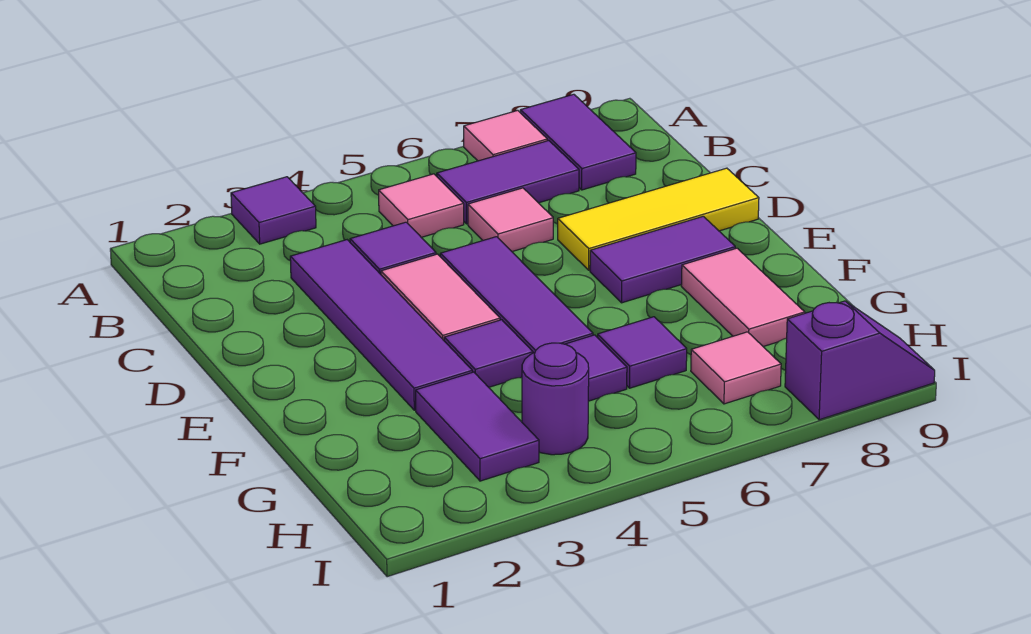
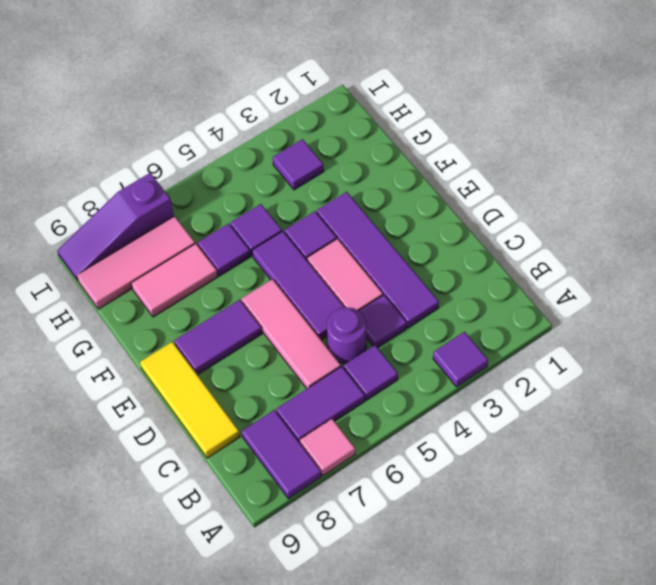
pink tile B5 level 1 -> purple tile B5 level 1
pink tile C6 level 1 -> pink tile C6:E6 level 1
yellow tile D7:D9 level 1 -> yellow tile C9:E9 level 1
pink tile F8:G8 level 1 -> pink tile G7:G8 level 1
purple tile G3:H3 level 1 -> purple tile H3 level 1
purple round brick H4 level 1 -> purple round brick C5 level 1
pink tile H7 level 1 -> pink tile H7:H9 level 1
purple slope I8:I9 level 1 top 8 -> purple slope I7:I9 level 1 top 7

